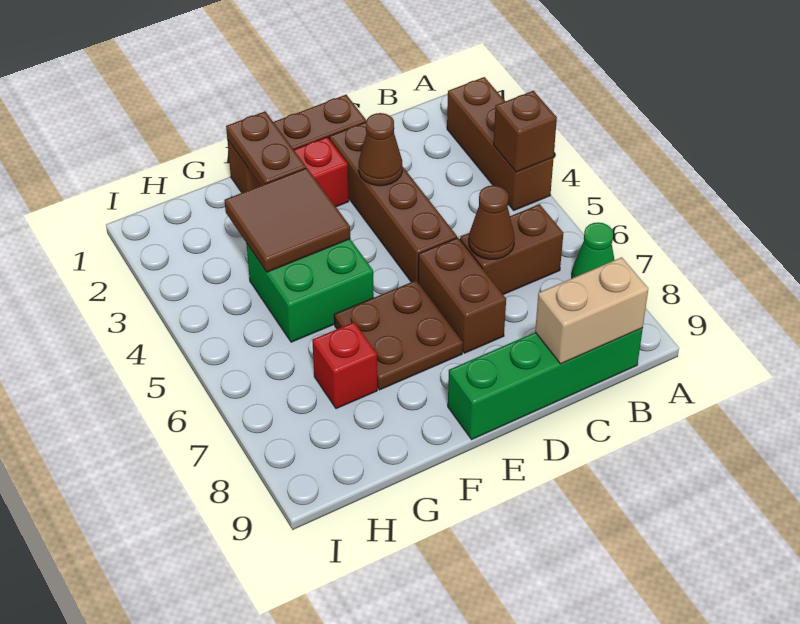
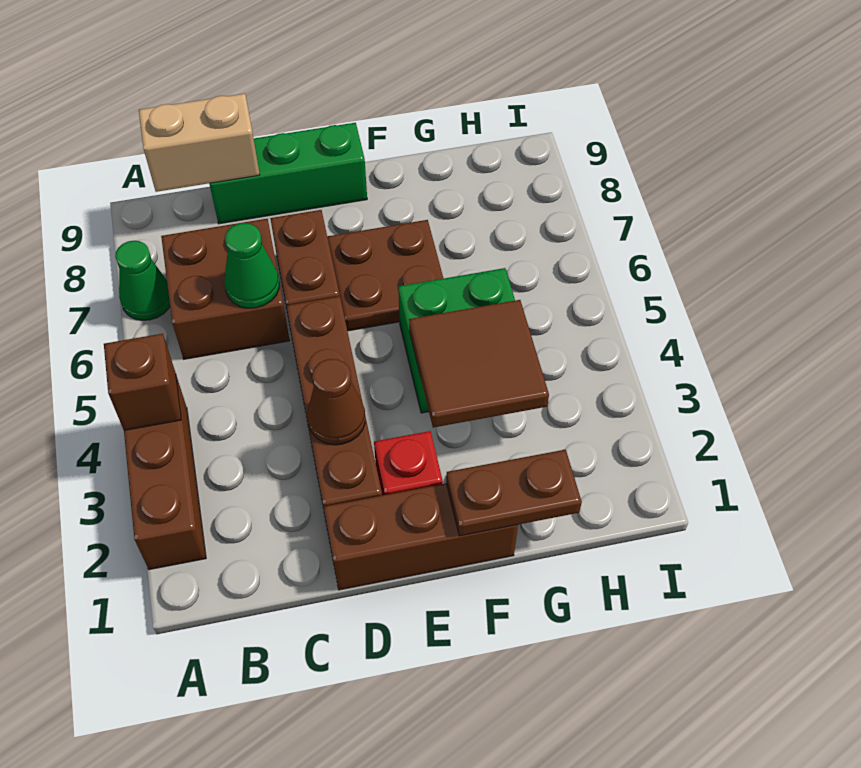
brown brick B6:C6 level 1 -> brown brick B6:C7 level 1
green brick B9:E9 level 1 -> green brick C9:E9 level 1
brown cone C6 level 2 -> green cone C6 level 2
brown plate F1:F2 level 2 -> brown plate F1:G1 level 2
red brick G7 level 1 -> none

